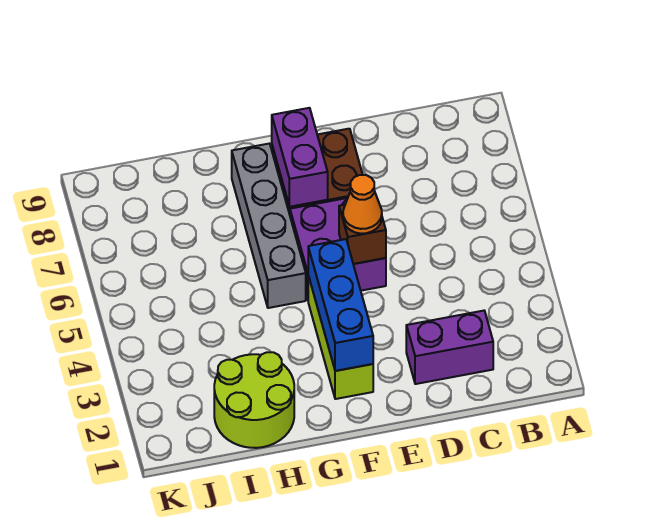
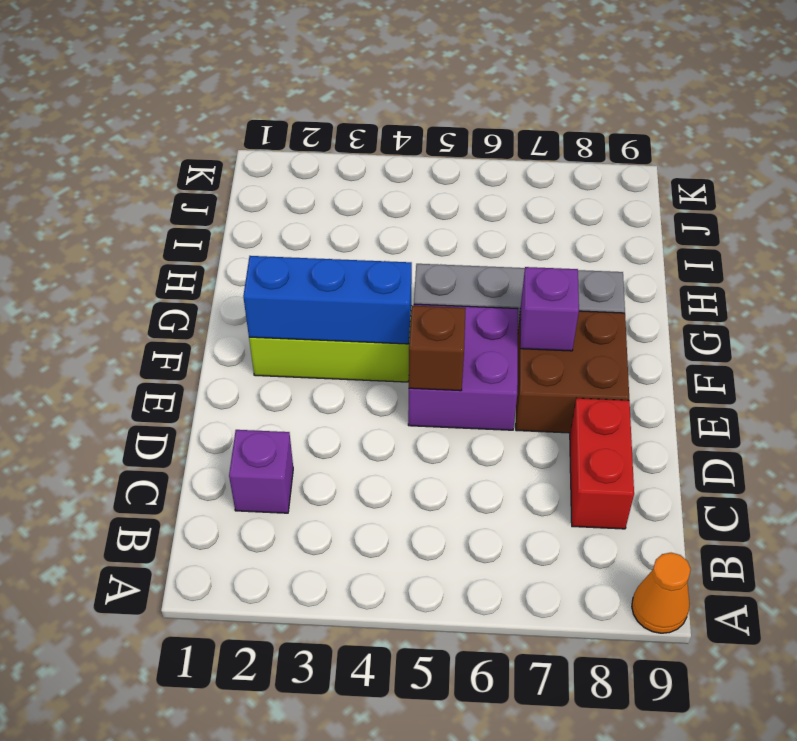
purple brick C2:D2 level 1 -> purple brick C2 level 1
none -> red brick C8:D8 level 1
orange cone E5 level 3 -> orange cone A9 level 1
purple brick F7:F8 level 2 -> purple brick F7 level 2
lime round brick H1:I2 level 1 -> none

